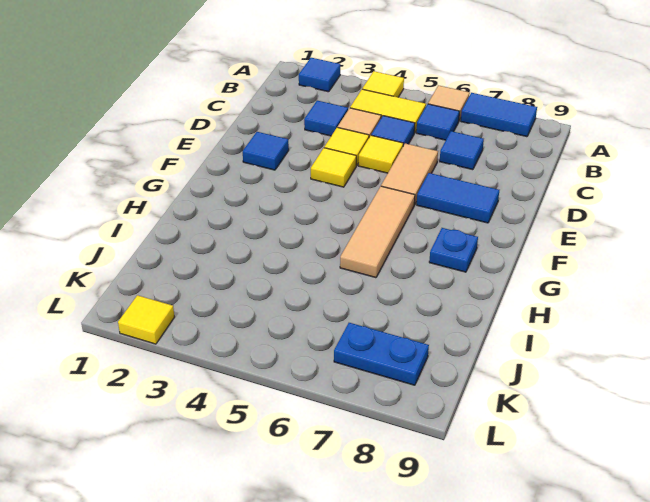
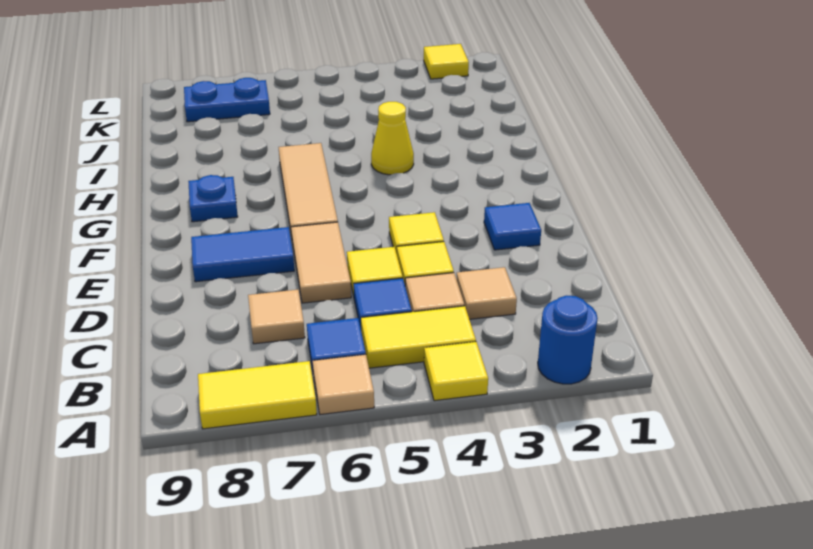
blue tile A2 level 1 -> blue round brick A2 level 1
blue tile A7:A8 level 1 -> yellow tile A7:A8 level 1
blue tile C3 level 1 -> tan tile C3 level 1
blue tile C7 level 1 -> tan tile C7 level 1
none -> yellow cone H4 level 1

